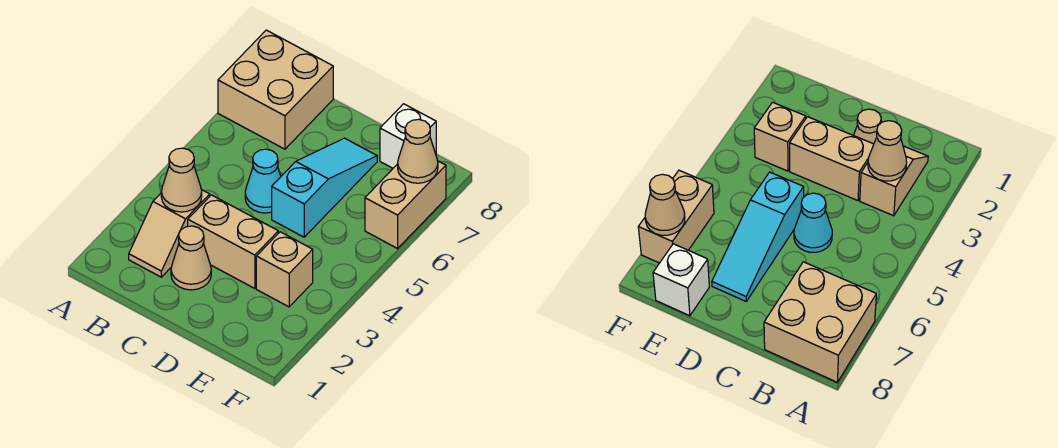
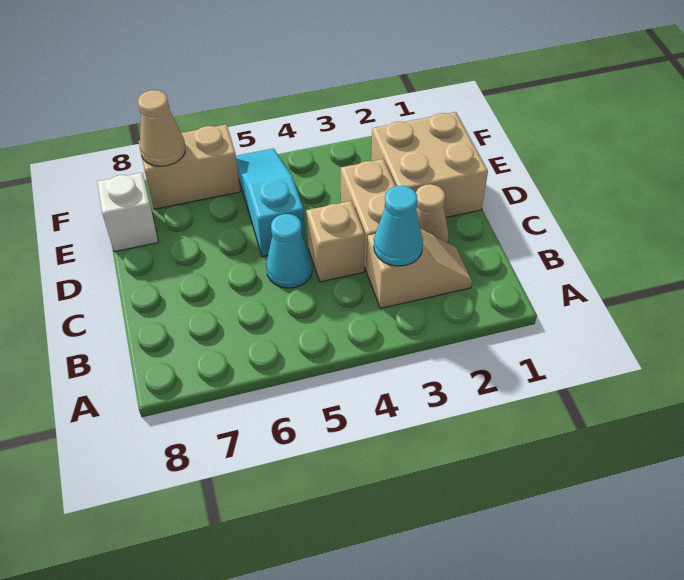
tan brick A7:B8 level 1 -> tan brick D1:E2 level 1
tan cone B3 level 2 -> cyan cone B3 level 2
cyan slope D5:D7 level 1 top 5 -> cyan slope D5:F5 level 1 top D
tan brick E3 level 1 -> tan brick C4 level 1

